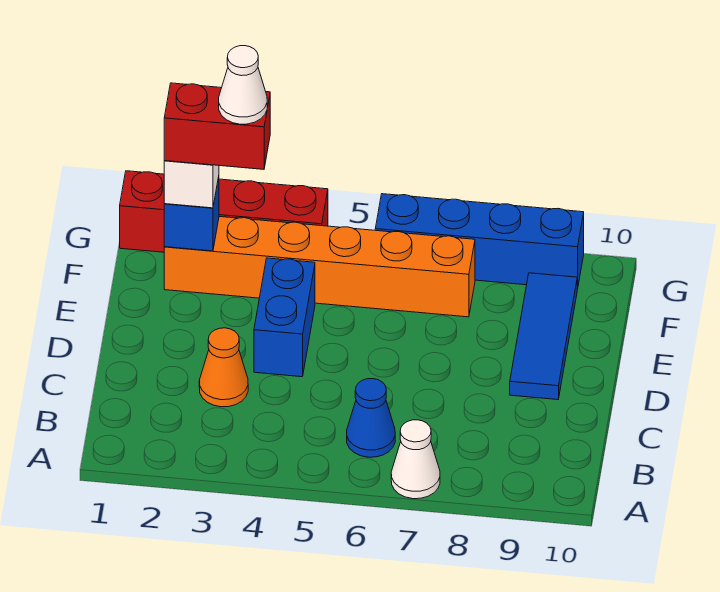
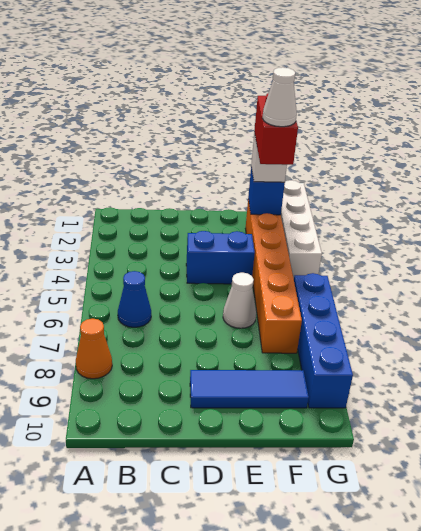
white cone A7 level 1 -> white cone E6 level 1
orange cone C3 level 1 -> orange cone A8 level 1
red brick G1:G4 level 1 -> white brick G1:G4 level 1

